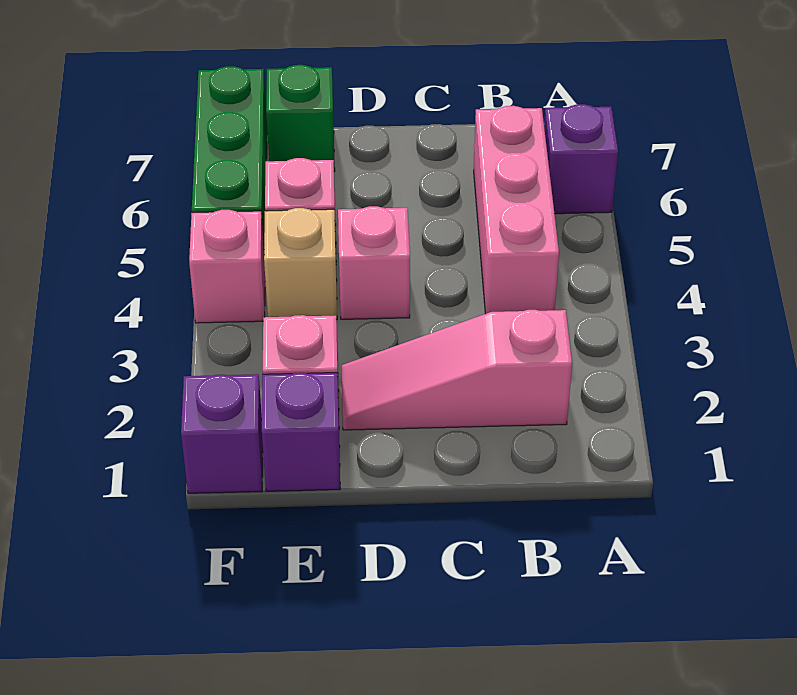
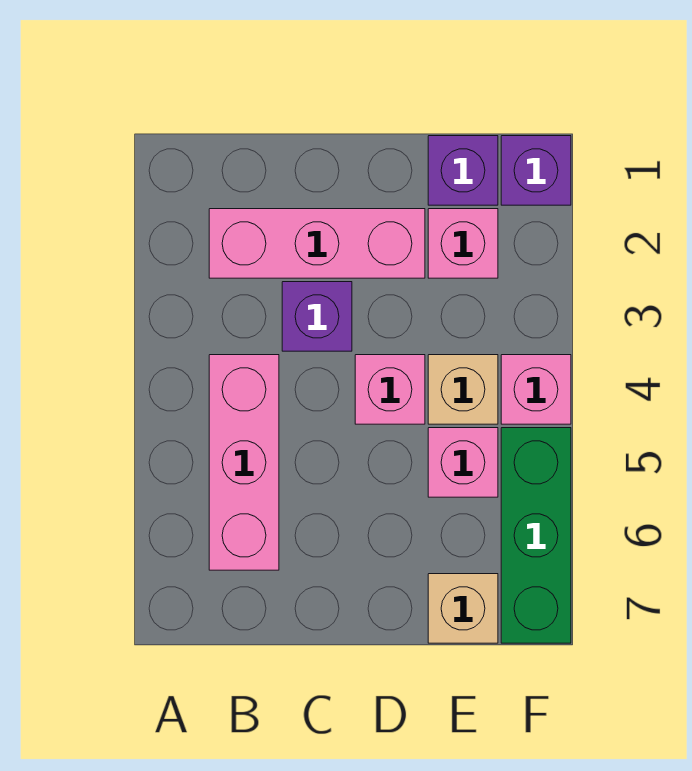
purple brick A6 level 1 -> purple brick C3 level 1
pink slope B2:D2 level 1 top B -> pink brick B2:D2 level 1
green brick E7 level 1 -> tan brick E7 level 1

